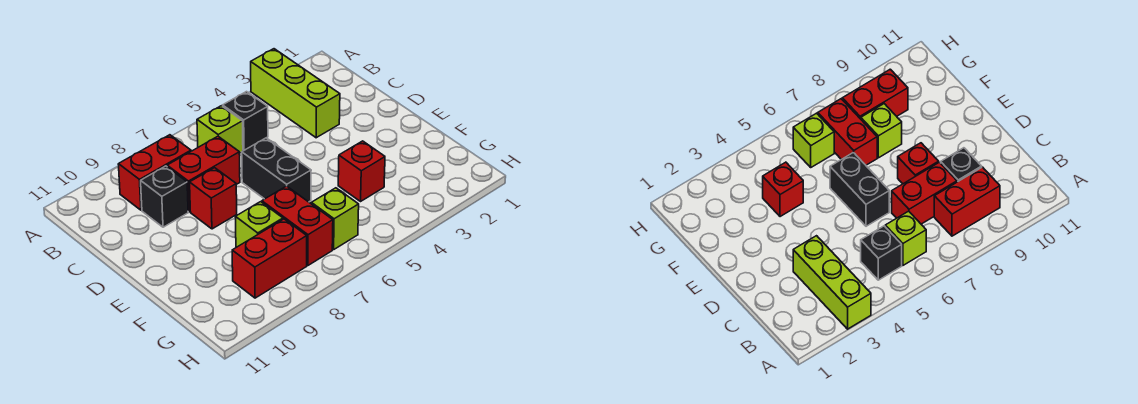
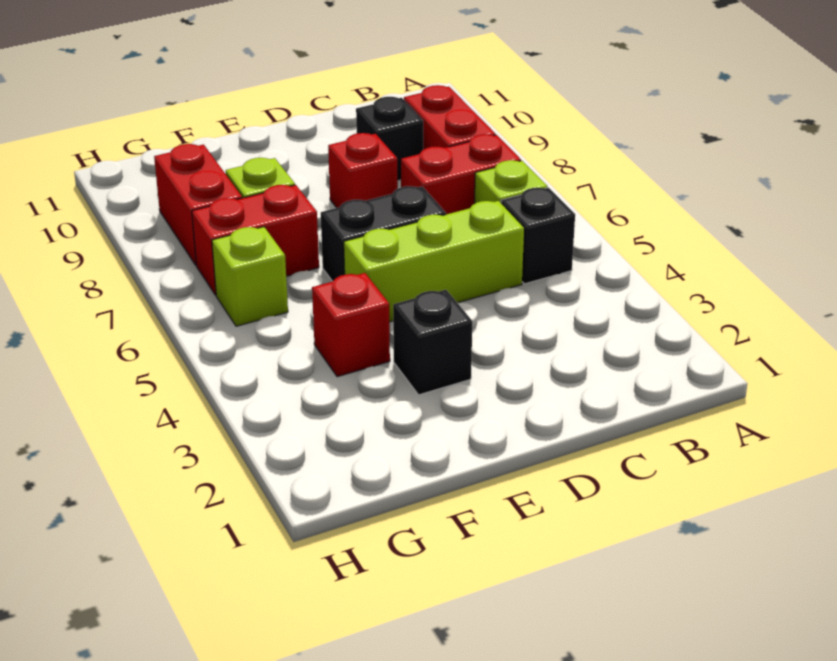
lime brick A3:C3 level 1 -> lime brick C5:E5 level 1
red brick C7:C8 level 1 -> red brick B7:C7 level 1
none -> black brick E3 level 1

